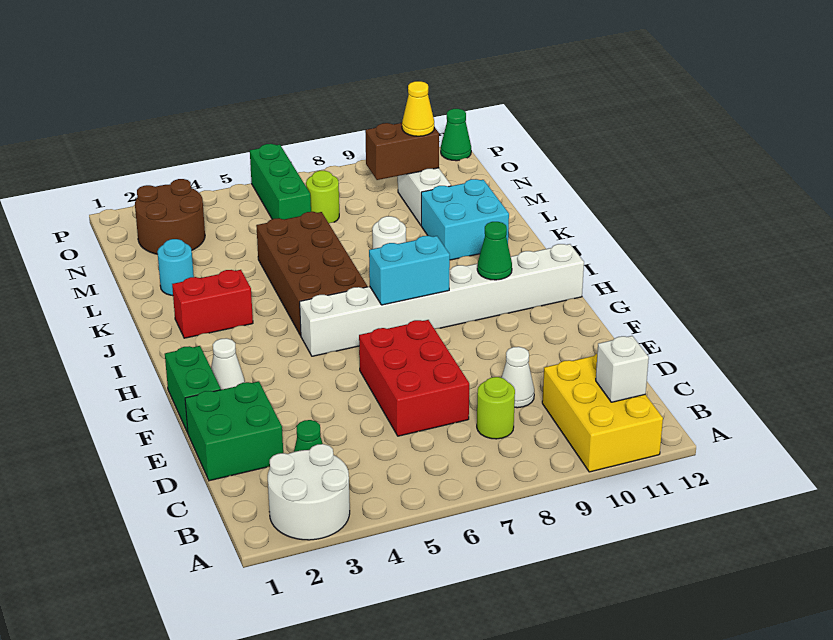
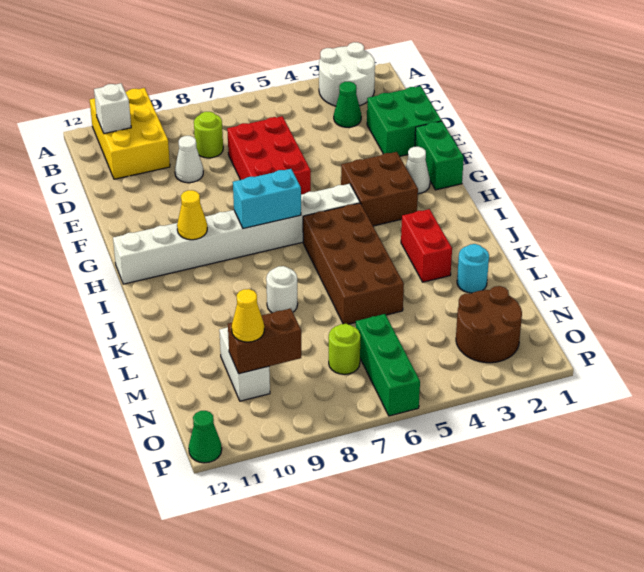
none -> brown brick G3:H4 level 1
green cone H10 level 2 -> yellow cone H10 level 2
red brick J2:J3 level 1 -> red brick J3:K3 level 1
cyan brick K10:L11 level 1 -> none

